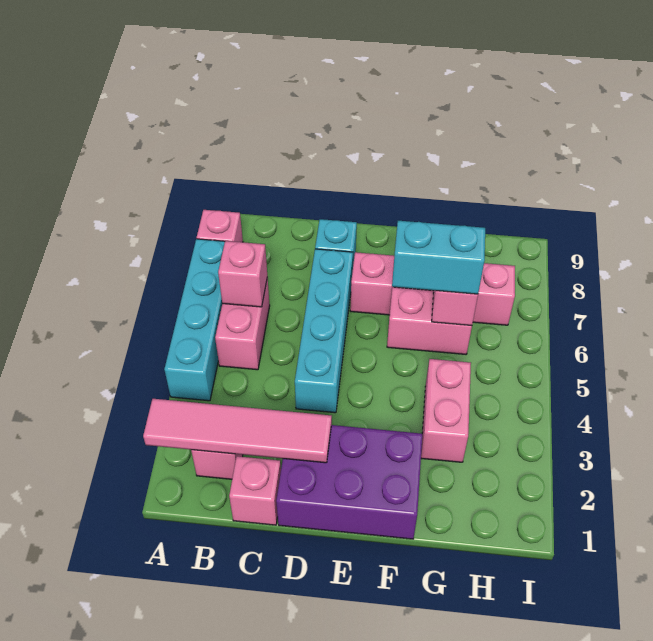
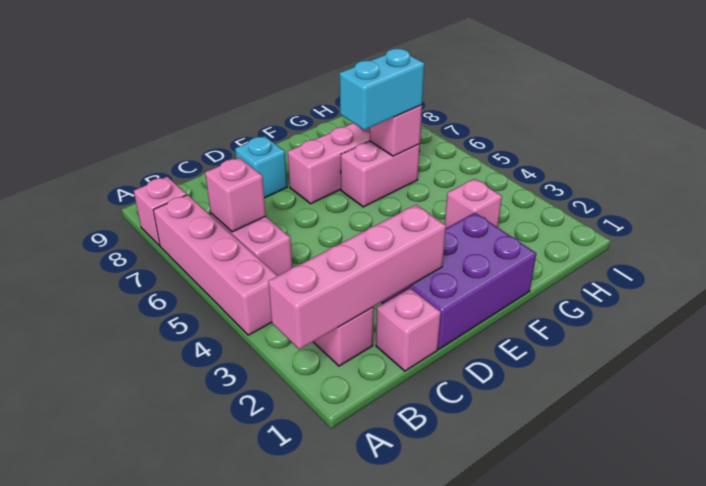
pink tile A2:D2 level 2 -> pink brick A2:D2 level 2
cyan brick A4:A7 level 1 -> pink brick A4:A7 level 1
cyan brick D4:D7 level 1 -> none
pink brick G3:G4 level 1 -> pink brick G3 level 1

